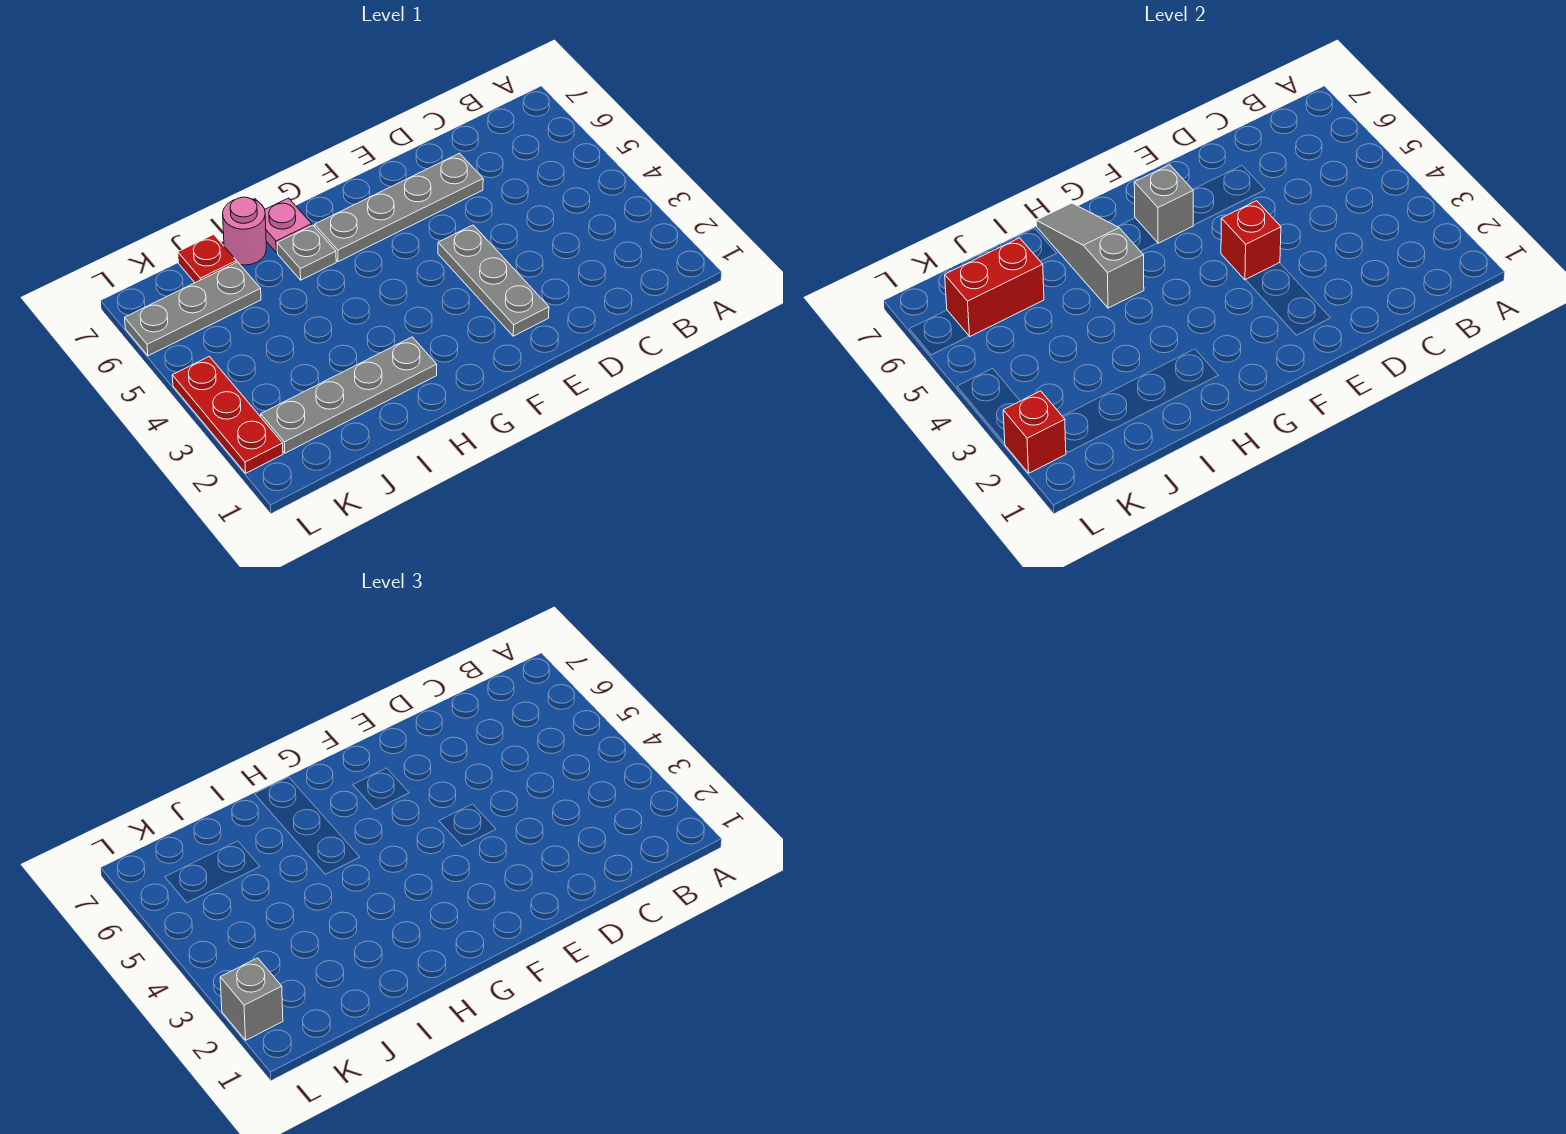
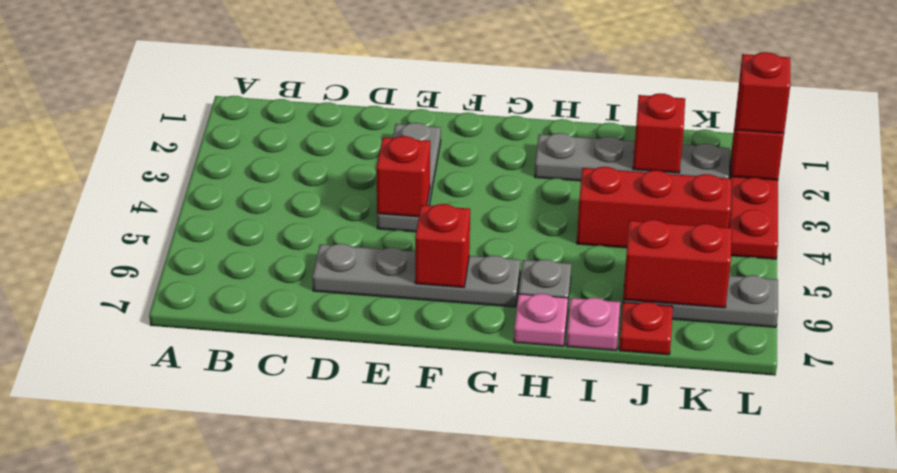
grey brick F6 level 2 -> red brick F6 level 2
grey slope H5:H7 level 2 top 5 -> none
none -> red brick I4:K4 level 1
pink round brick I7 level 1 -> pink plate I7 level 1
none -> red brick J2 level 2
grey brick L2 level 3 -> red brick L2 level 3

